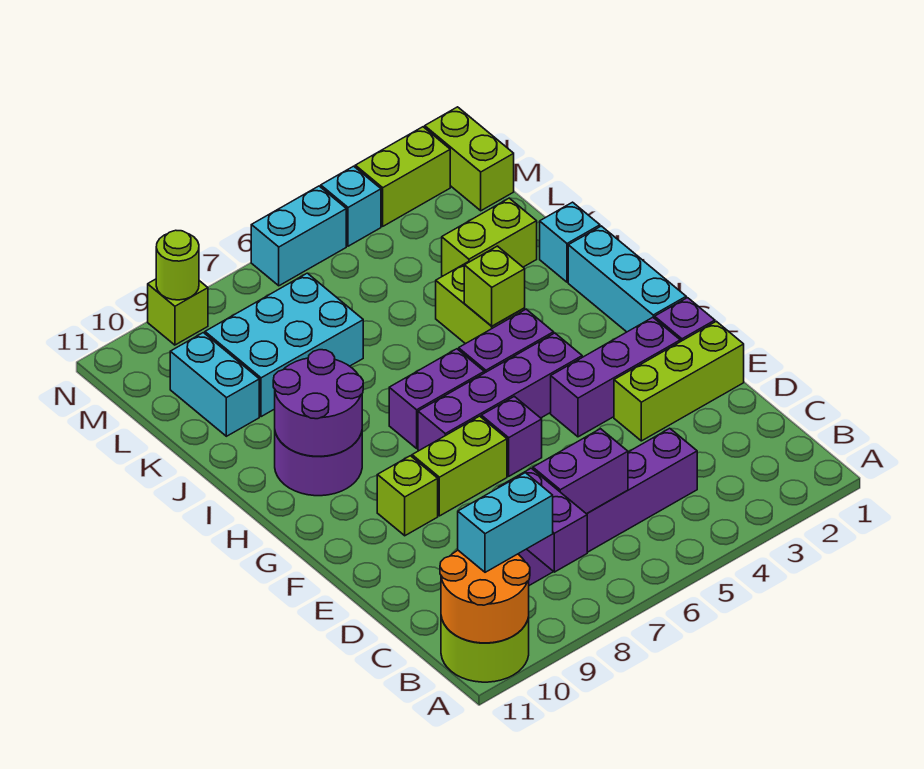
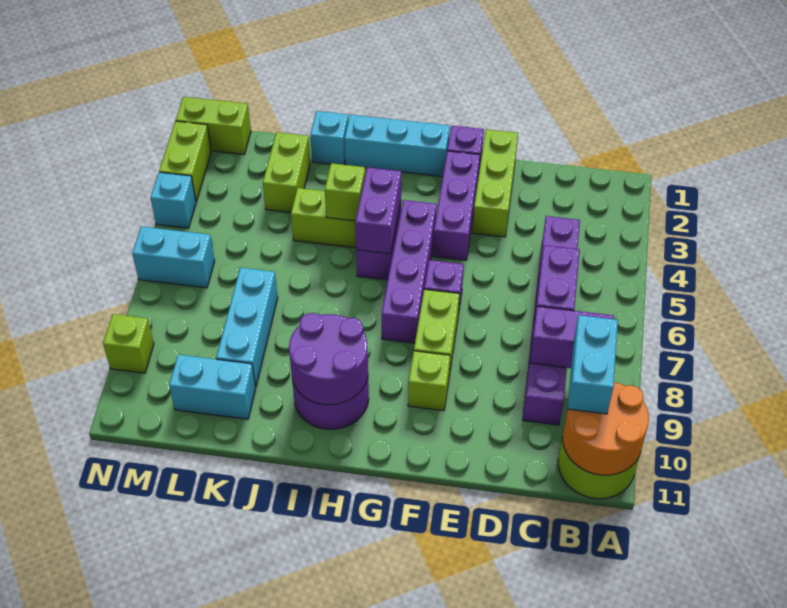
purple brick H6:H7 level 1 -> purple brick H4:H5 level 2
cyan brick K7:L9 level 1 -> cyan brick K7:K9 level 1
cyan brick N5:N6 level 1 -> cyan brick M6:N6 level 1
lime round brick N9 level 2 -> none

